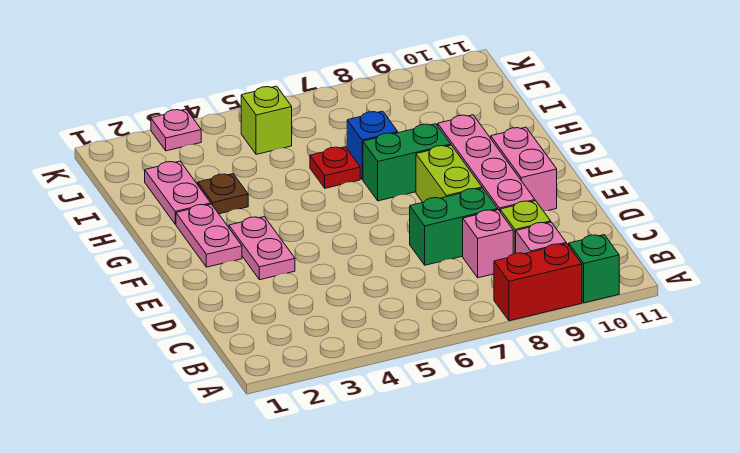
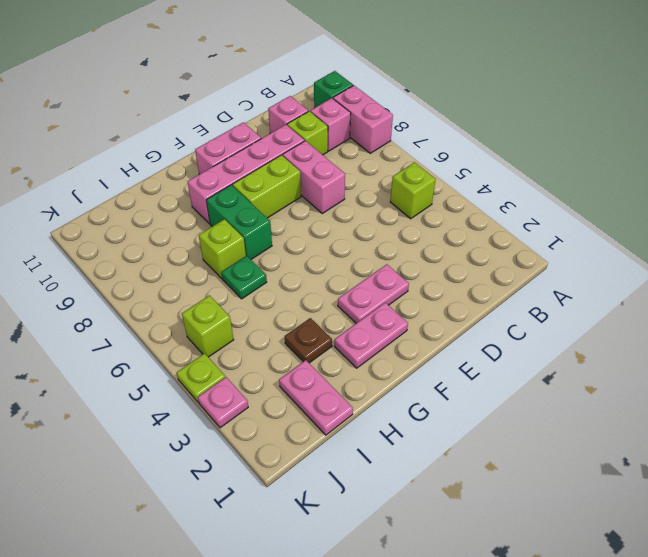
red brick A8:A9 level 1 -> pink brick A8:A9 level 1
none -> lime brick B5 level 1
pink brick C8 level 1 -> pink brick C10 level 1
green brick D7:D8 level 1 -> pink brick D7:D8 level 1
pink plate H2:I2 level 1 -> pink plate I1:I2 level 1
red plate H6 level 1 -> green plate H6 level 1
blue brick H7 level 1 -> lime brick H7 level 1
none -> lime plate K4 level 1

